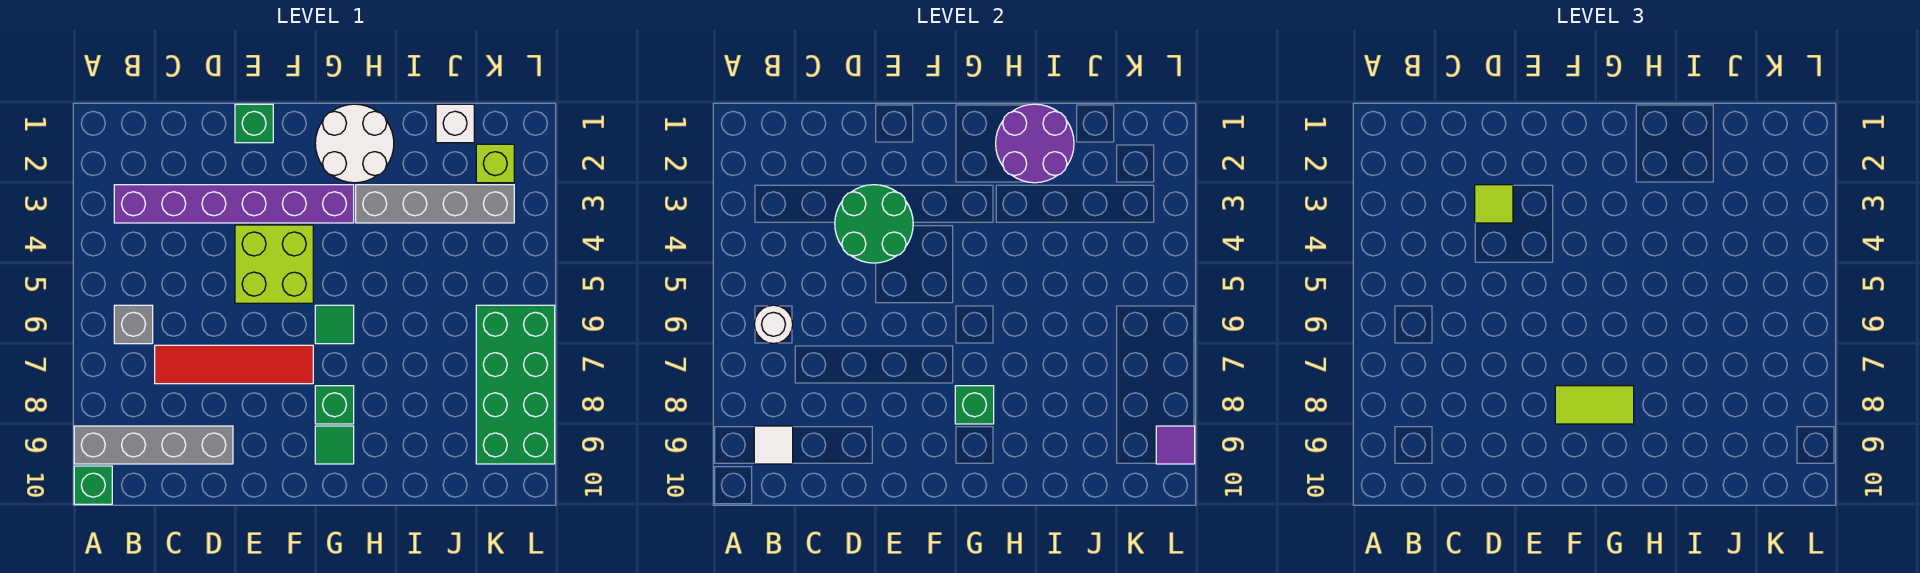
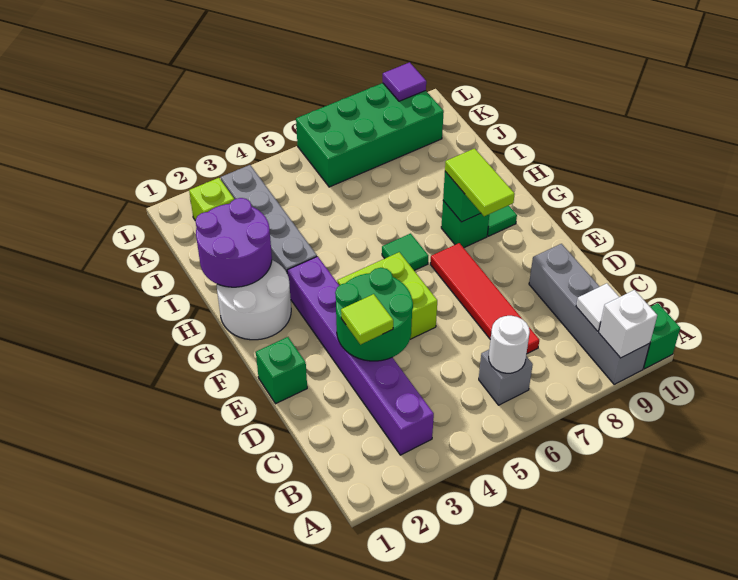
white brick J1 level 1 -> white brick A9 level 2

